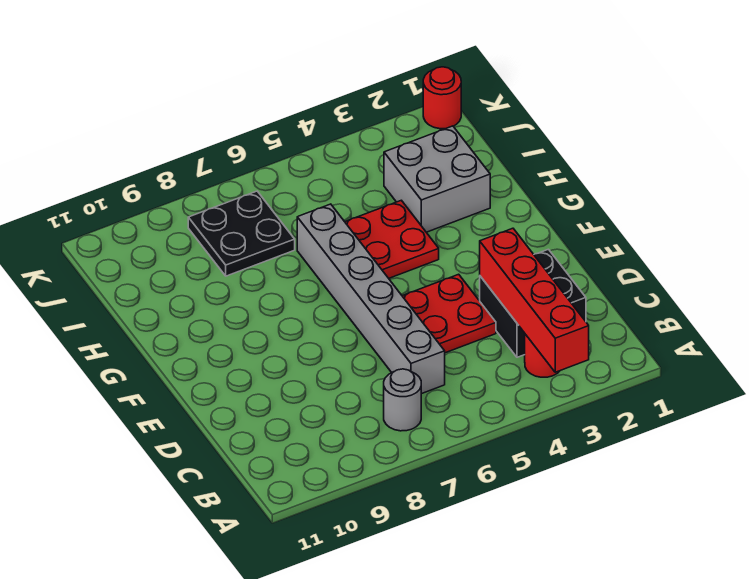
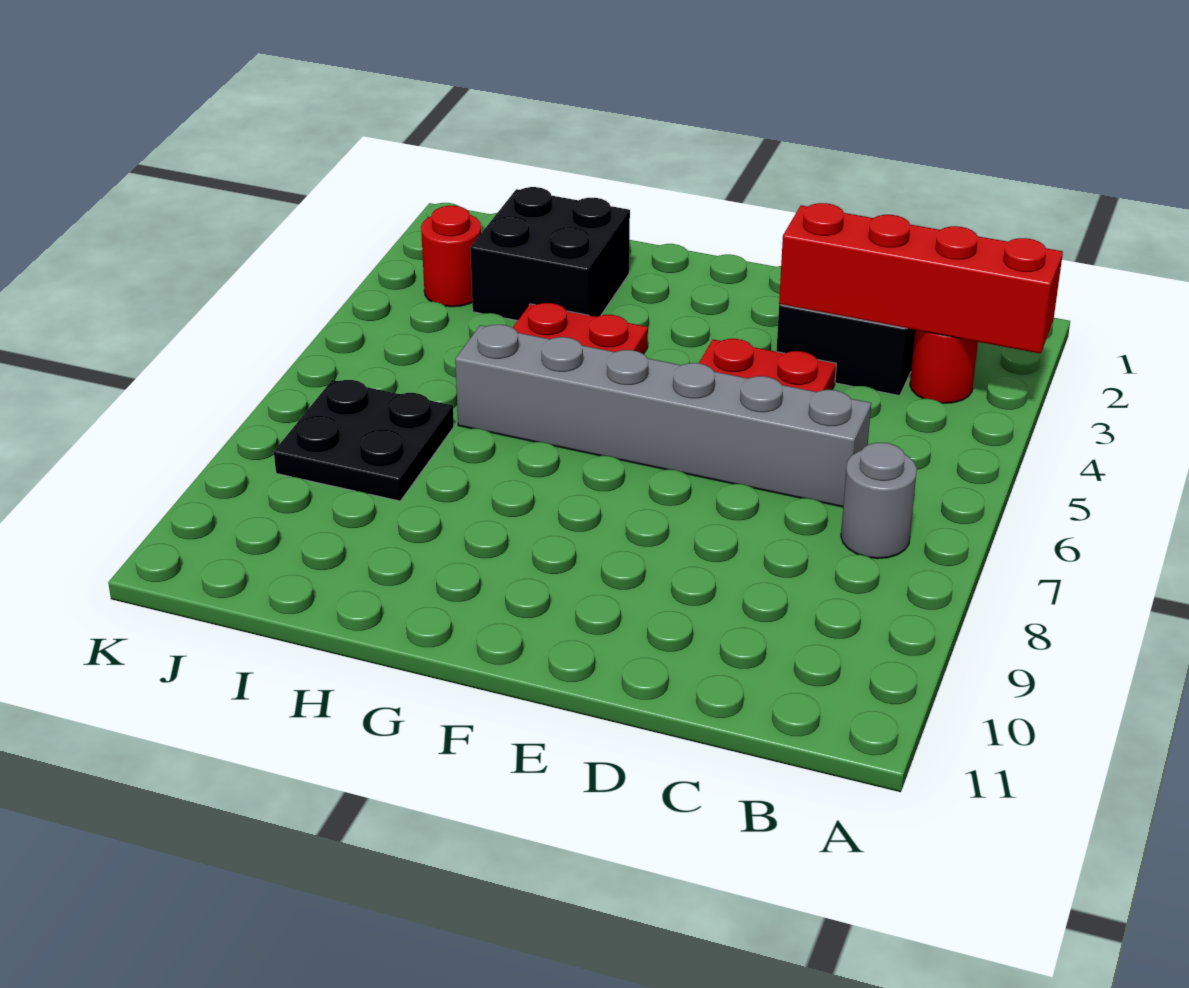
grey brick H2:I3 level 1 -> black brick H2:I3 level 1
red round brick K1 level 1 -> red round brick J3 level 1

